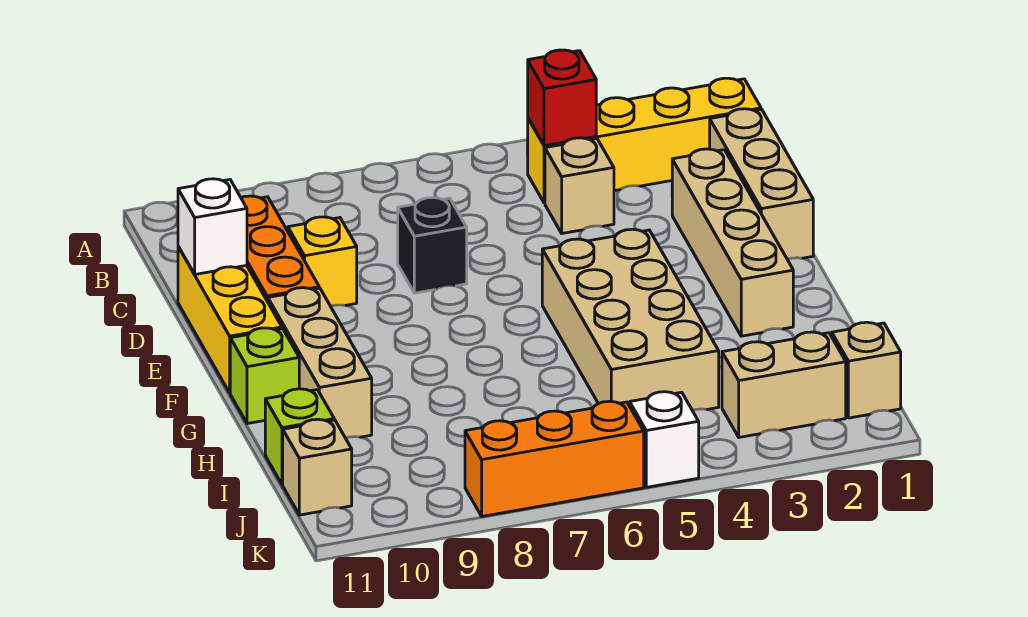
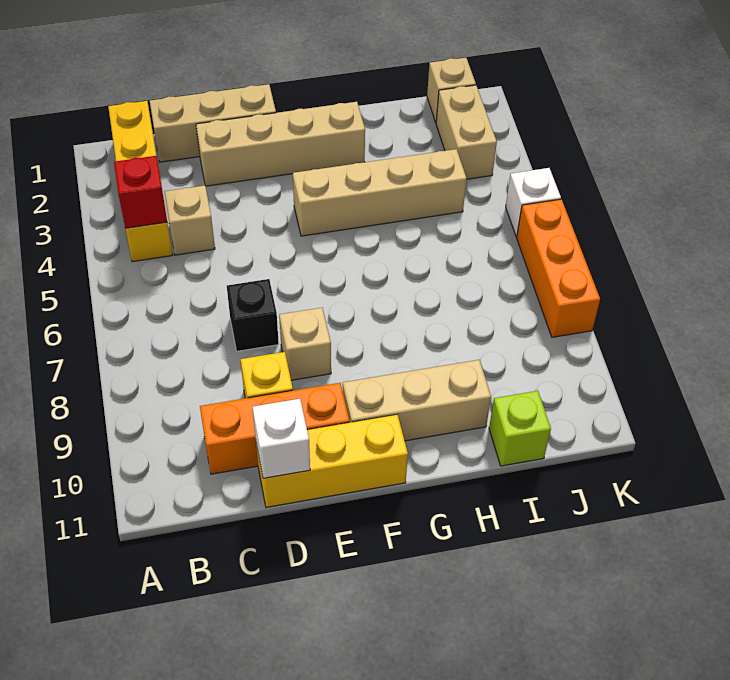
tan brick F4:I5 level 1 -> tan brick F4:I4 level 1
lime brick G11 level 1 -> none
tan brick J11 level 1 -> tan brick E8 level 1

